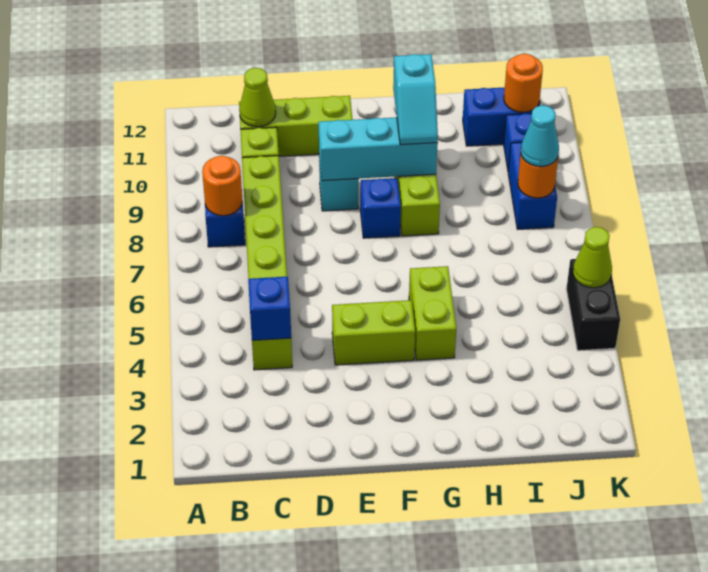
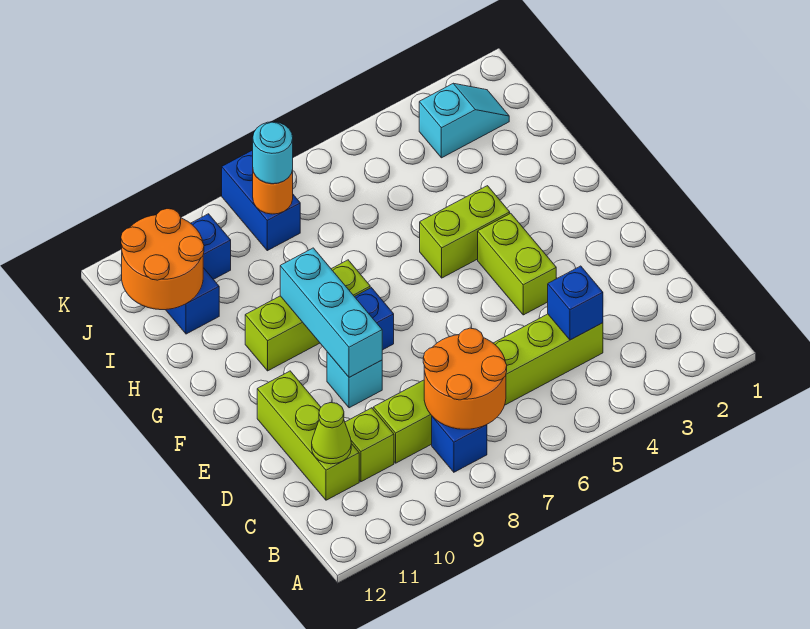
orange round brick B8 level 2 -> orange round brick B7:C8 level 2
cyan slope G9:G10 level 3 top 10 -> cyan slope J2:J3 level 1 top 3
blue brick J8:J9 level 1 -> blue brick J8:K8 level 1
cyan cone J8 level 3 -> cyan round brick J8 level 3
orange round brick J11 level 2 -> orange round brick I11:J12 level 2
black brick K4:K5 level 1 -> none
lime cone K5 level 2 -> none

